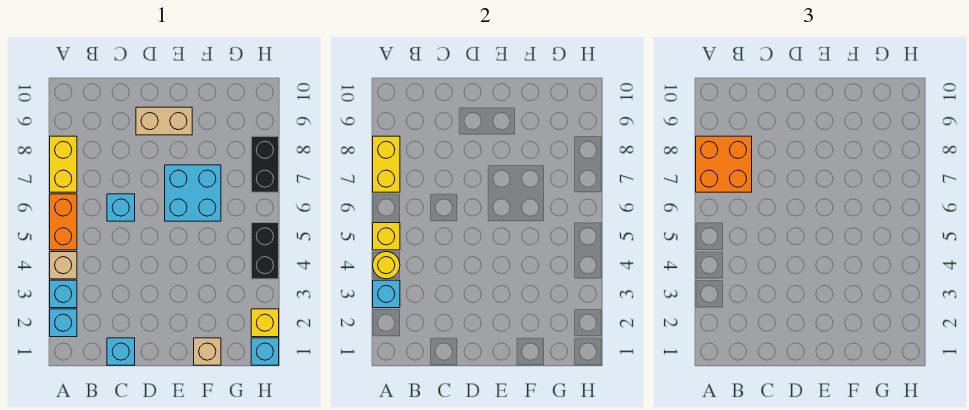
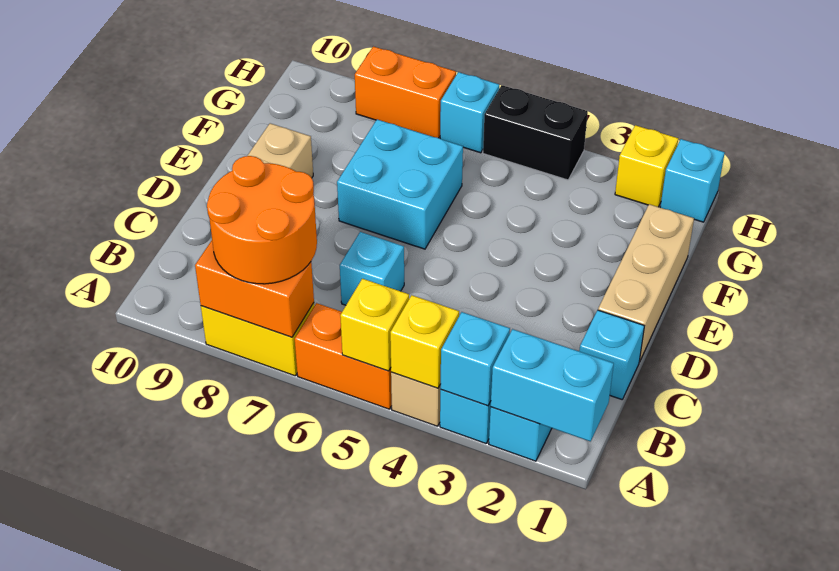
none -> cyan brick A1:A2 level 2
yellow round brick A4 level 2 -> yellow brick A4 level 2
yellow brick A7:A8 level 2 -> orange brick A7:A8 level 2
orange brick A7:B8 level 3 -> orange round brick A7:B8 level 3
tan brick F1 level 1 -> tan brick D1:F1 level 1
none -> cyan brick H6 level 1
black brick H7:H8 level 1 -> orange brick H7:H8 level 1

